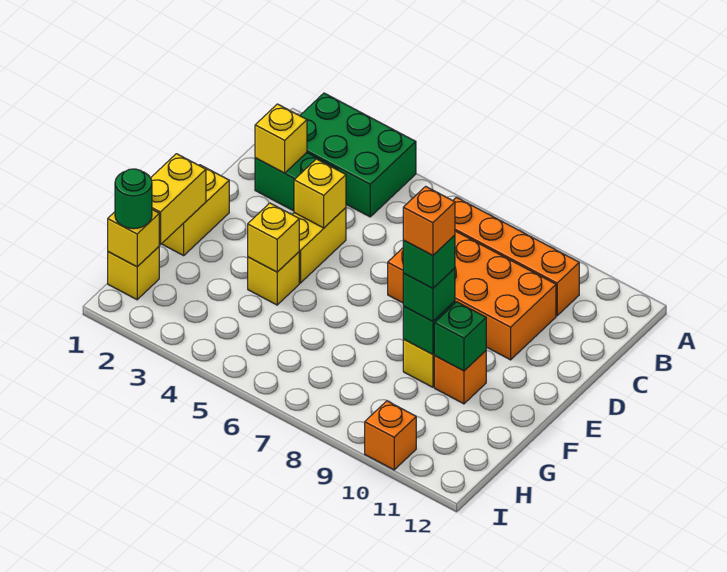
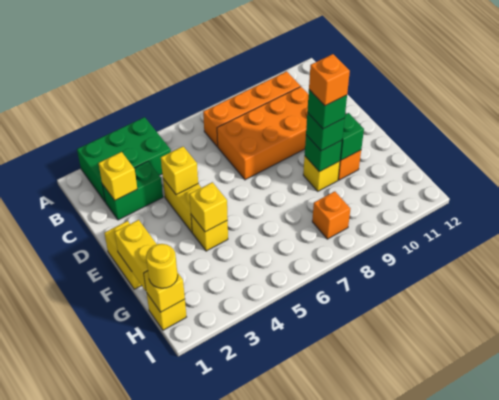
green round brick H1 level 3 -> yellow round brick H1 level 3
orange brick I10 level 1 -> orange brick H8 level 1

